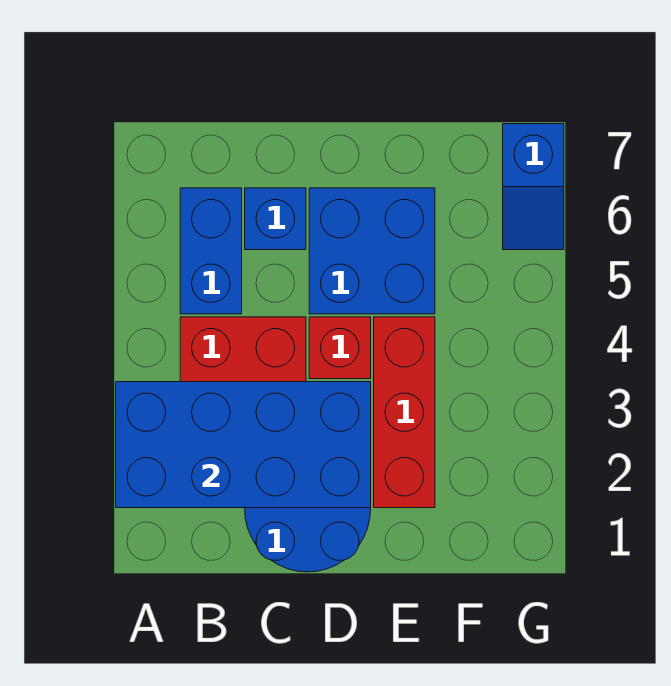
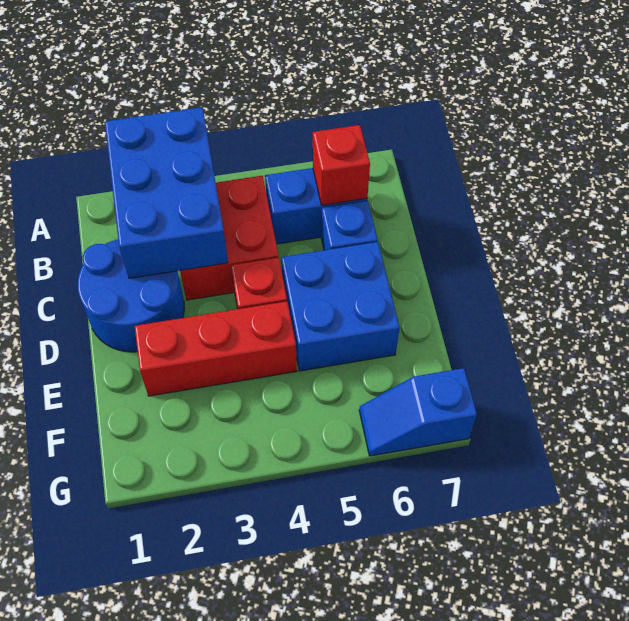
blue brick A2:D3 level 2 -> blue brick A2:C3 level 2
none -> red brick B6 level 2

